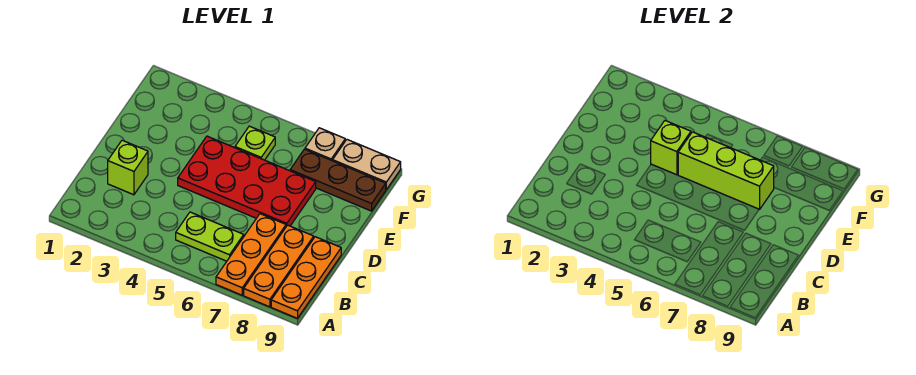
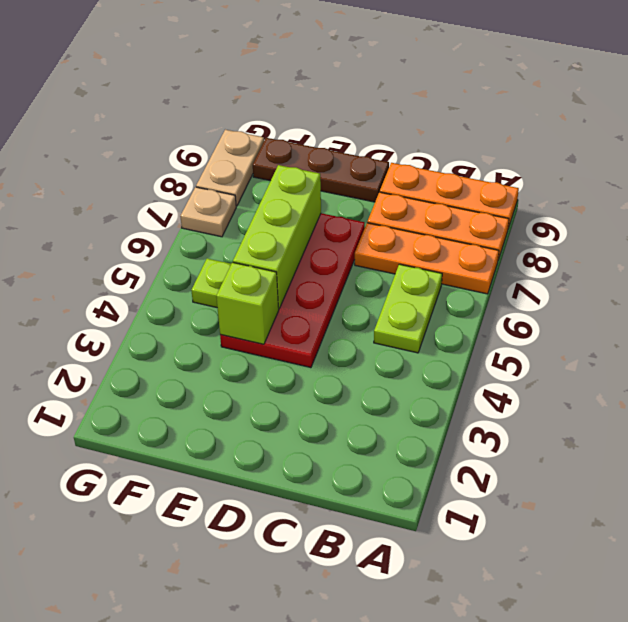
lime brick C2 level 1 -> none
brown plate F7:F9 level 1 -> brown plate D9:F9 level 1

